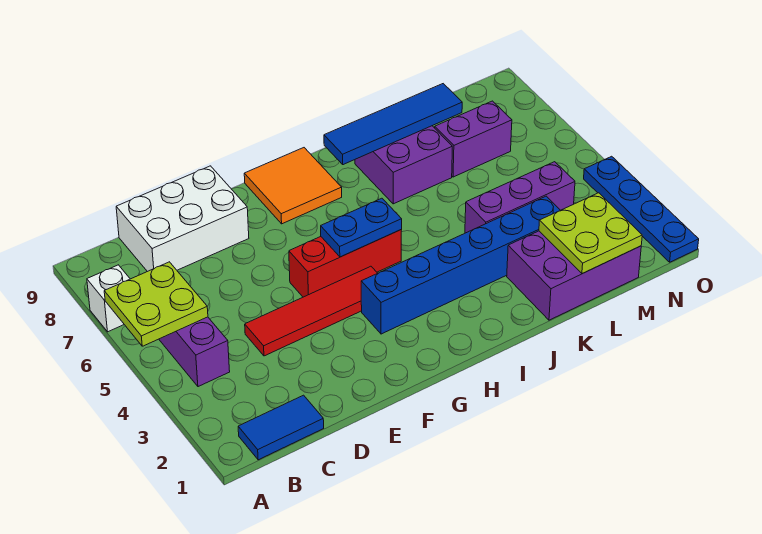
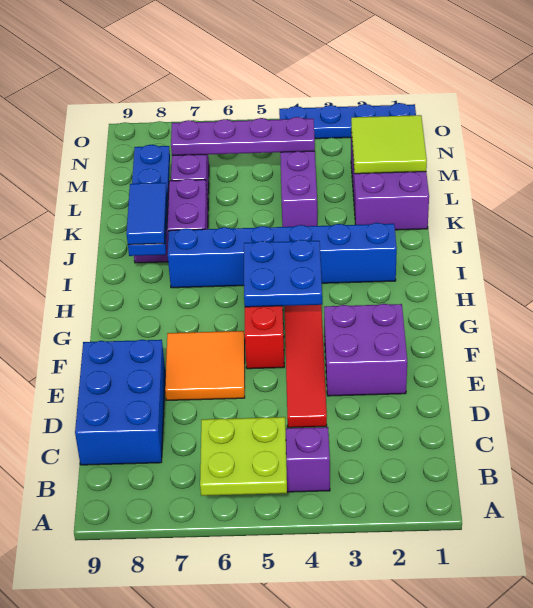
white brick A7 level 1 -> none
blue tile B1:C1 level 1 -> blue tile I8:J8 level 3
white brick C8:E9 level 1 -> blue brick C8:E9 level 1
none -> purple brick E2:F3 level 1
blue brick G3:L3 level 1 -> blue brick I2:I7 level 1
blue plate G5:H5 level 2 -> blue plate G4:H5 level 2
orange tile G8:H9 level 1 -> orange tile E6:F7 level 1
blue tile I8:L8 level 2 -> blue plate I8:L8 level 2
lime plate L1:M2 level 2 -> lime tile L1:M2 level 2
none -> purple plate M4:M7 level 2

